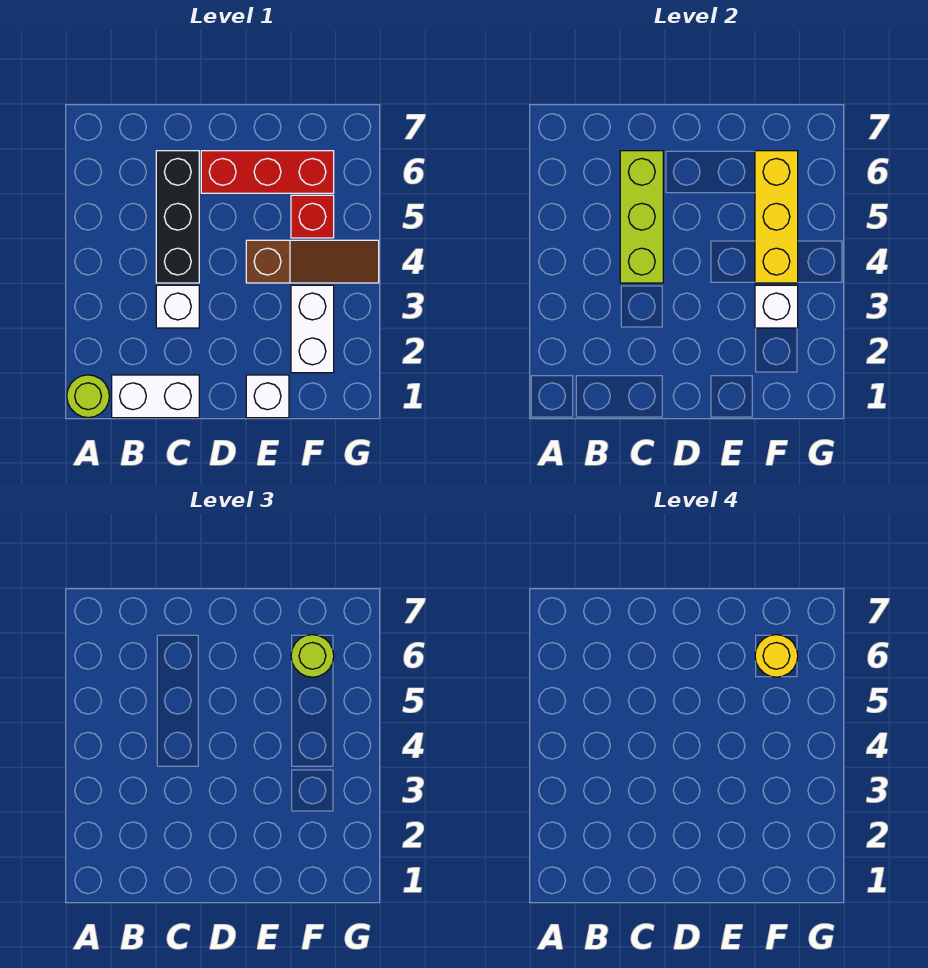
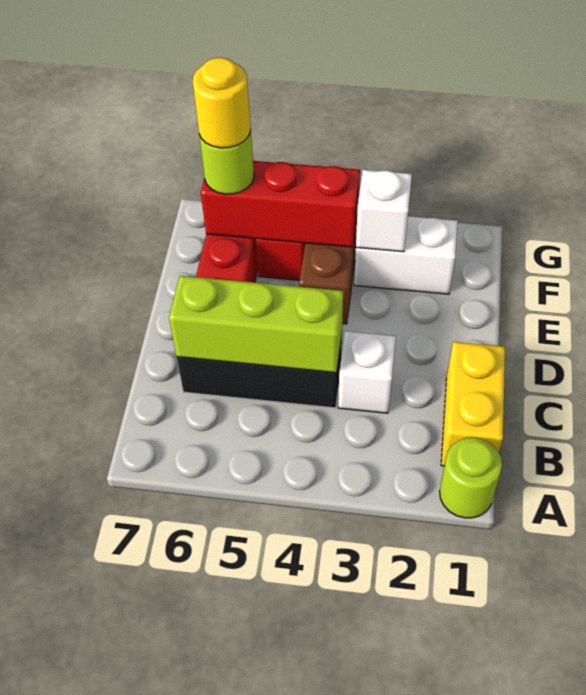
white brick B1:C1 level 1 -> yellow brick B1:C1 level 1
white brick E1 level 1 -> none
yellow brick F4:F6 level 2 -> red brick F4:F6 level 2

